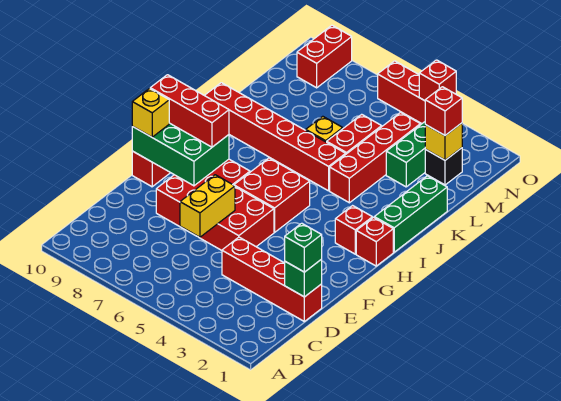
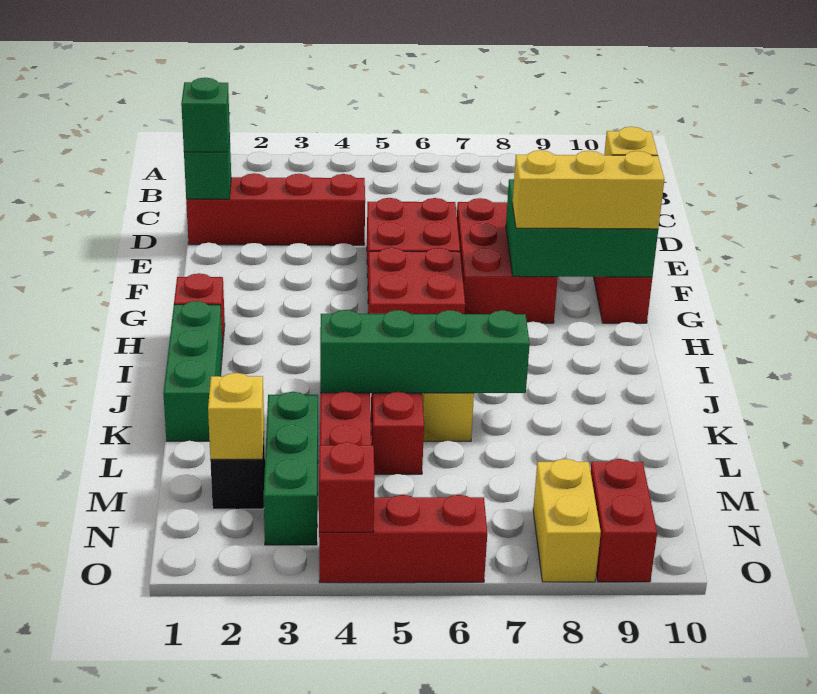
yellow brick D6:E6 level 2 -> yellow brick N8:O8 level 1
red brick G8:G10 level 3 -> yellow brick G8:G10 level 3
red brick H2 level 1 -> none
red brick J5:J10 level 1 -> none
none -> green brick K4:K7 level 2
red brick M2 level 3 -> none

